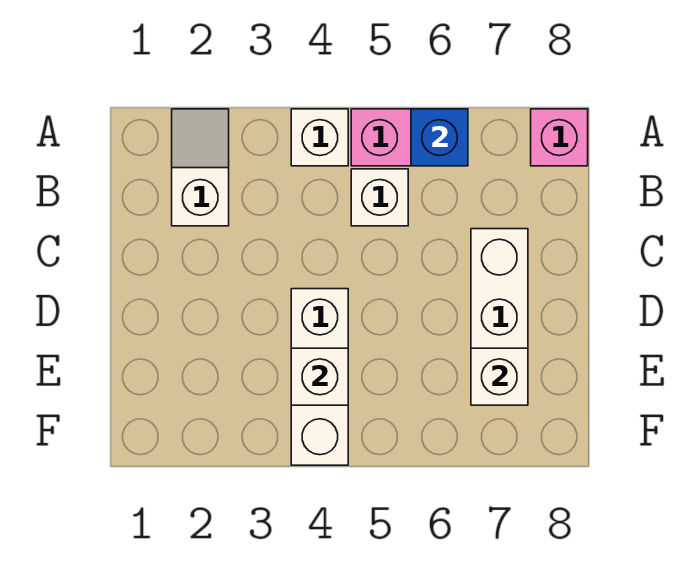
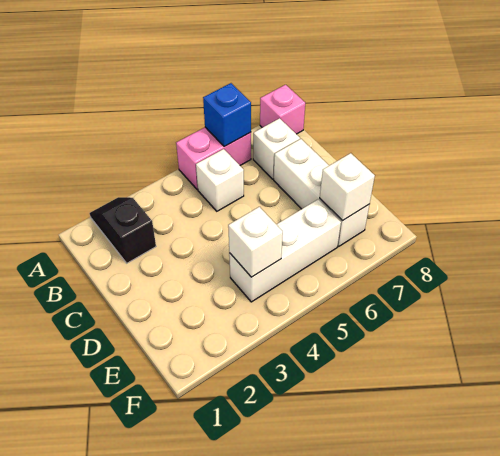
white slope A2:B2 level 1 top B -> black slope A2:B2 level 1 top B
white brick A4 level 1 -> white brick B7 level 1
white brick D4:F4 level 1 -> white brick E4:E6 level 1

